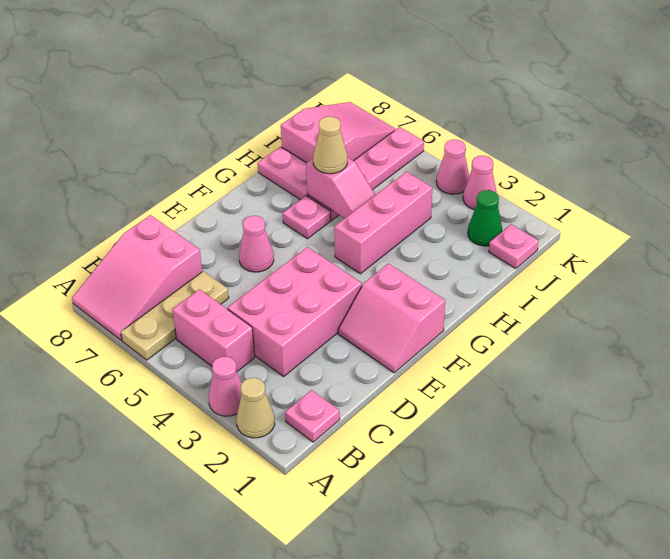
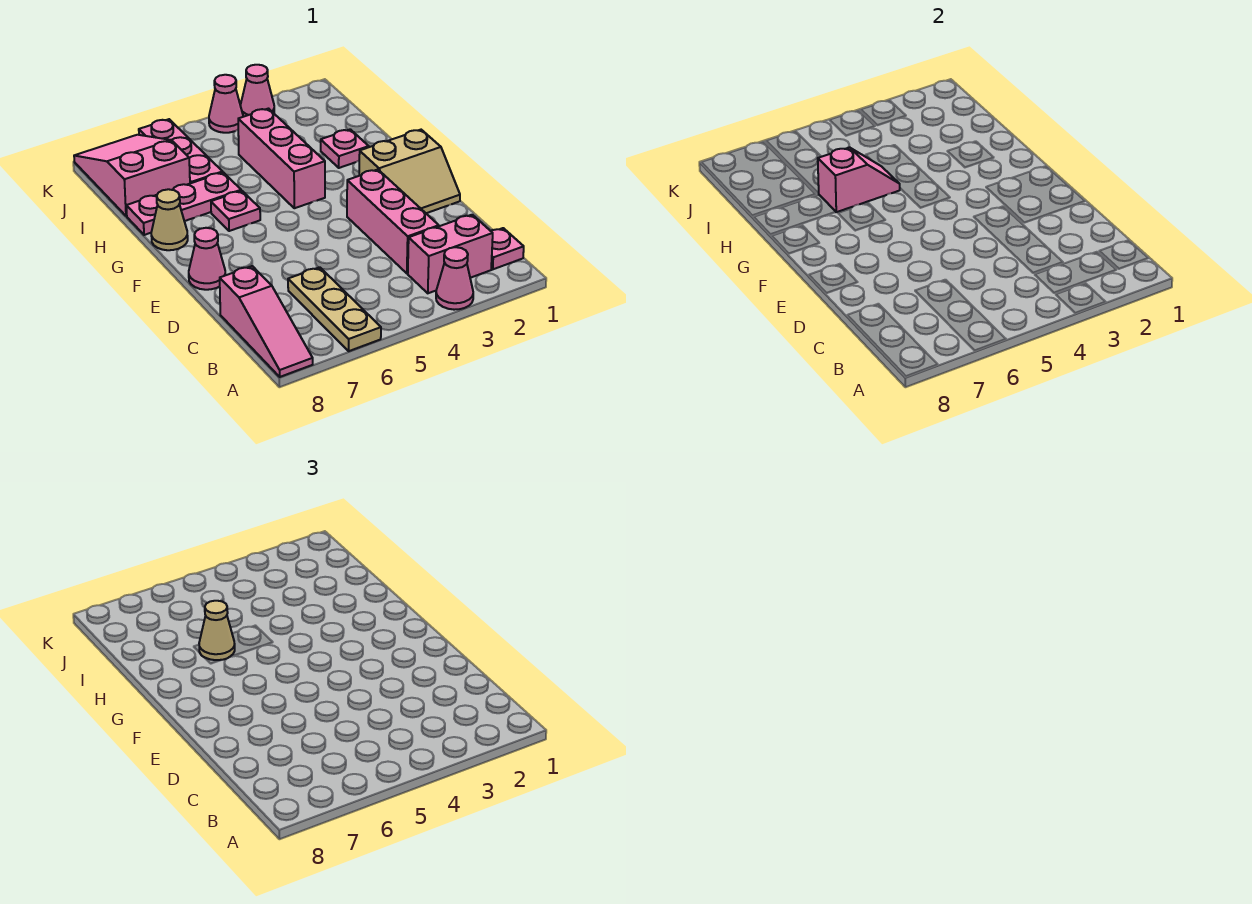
tan cone A2 level 1 -> tan cone G8 level 1
pink slope A7:C8 level 1 top C -> pink slope A8:C8 level 1 top C
pink brick B4:B5 level 1 -> pink brick B2:B3 level 1
pink brick C3:E4 level 1 -> pink brick C3:E3 level 1
pink slope E1:F2 level 1 top F -> tan slope E1:F2 level 1 top F
pink cone E6 level 1 -> pink cone E8 level 1
pink plate J1 level 1 -> pink plate H2 level 1
green cone J2 level 1 -> none

